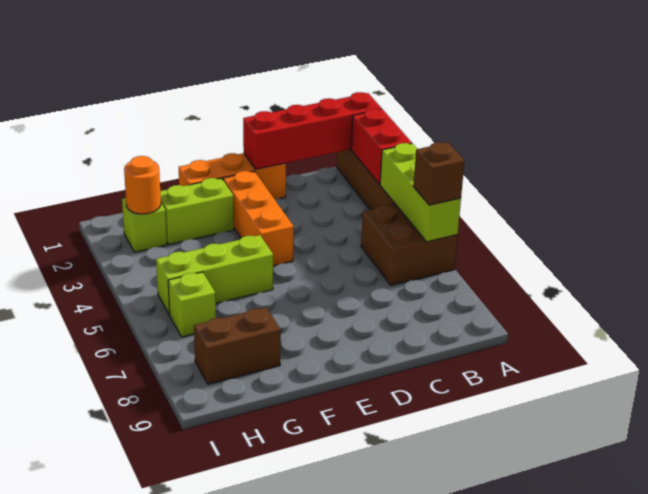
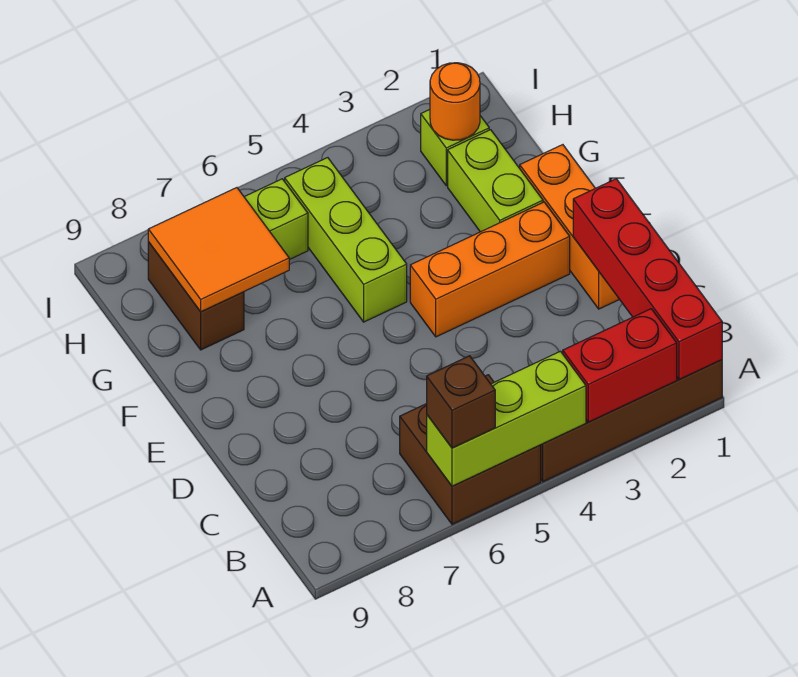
none -> orange tile G7:H8 level 2

